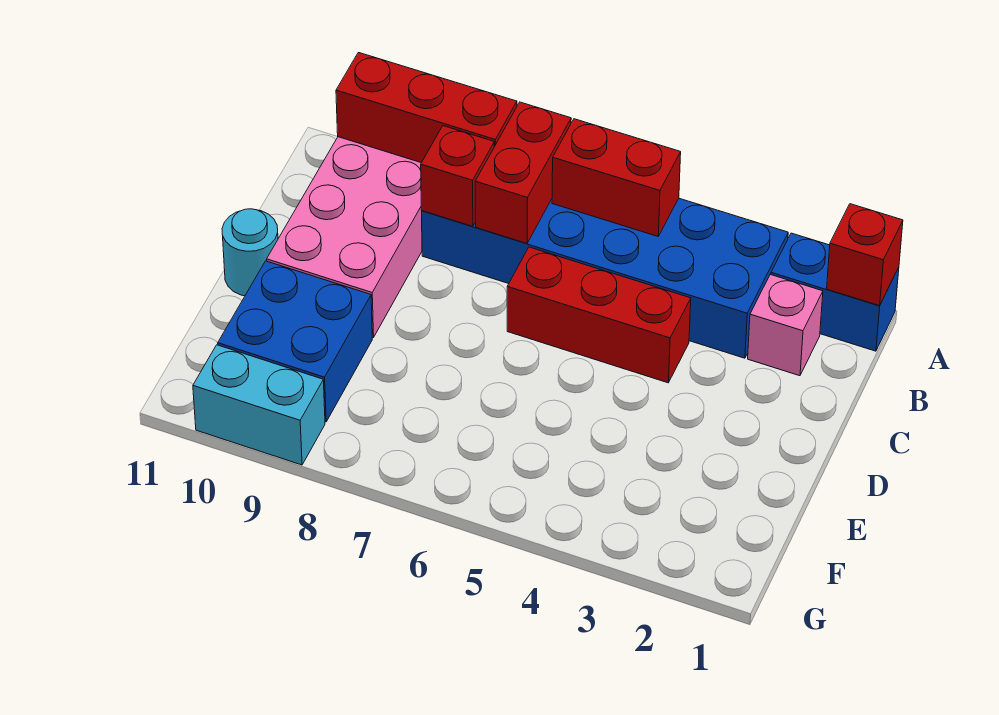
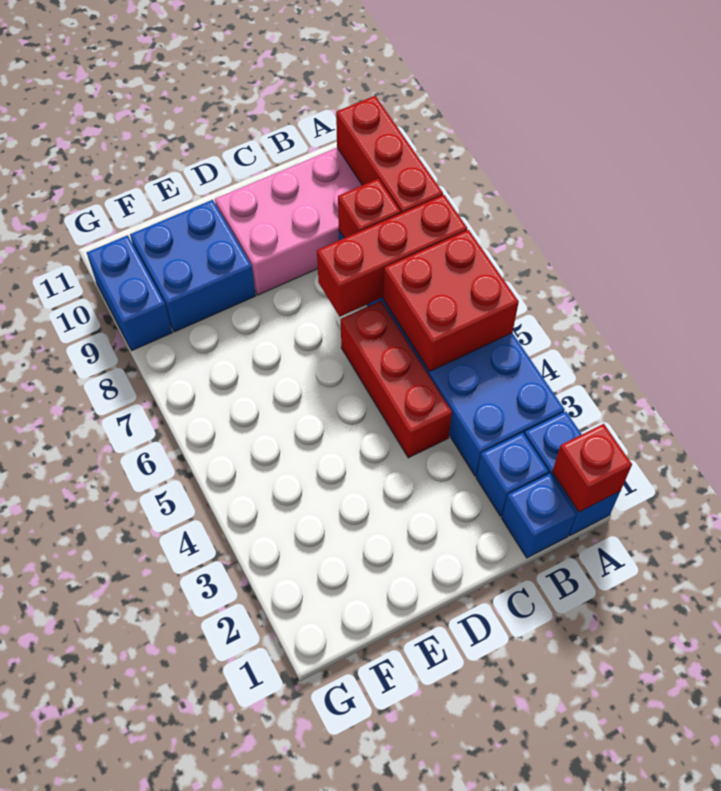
red brick A5:A6 level 2 -> red brick A5:B6 level 2
red brick A7:B7 level 2 -> red brick A7:C7 level 2
none -> blue brick B1 level 1
pink brick B2 level 1 -> blue brick B2 level 1
cyan round brick D11 level 1 -> none
cyan brick G9:G10 level 1 -> blue brick G9:G10 level 1

